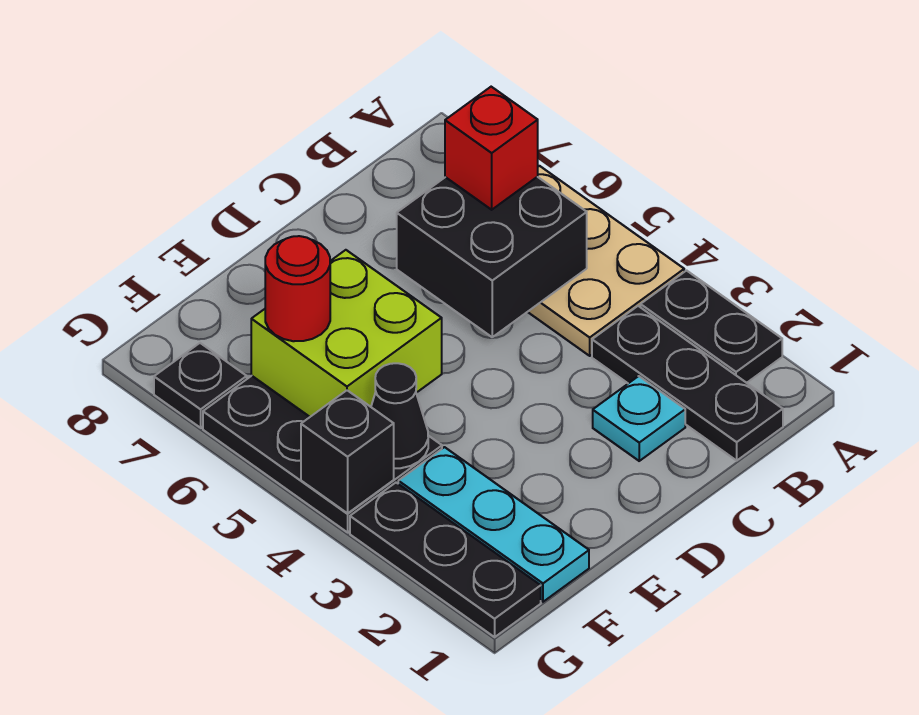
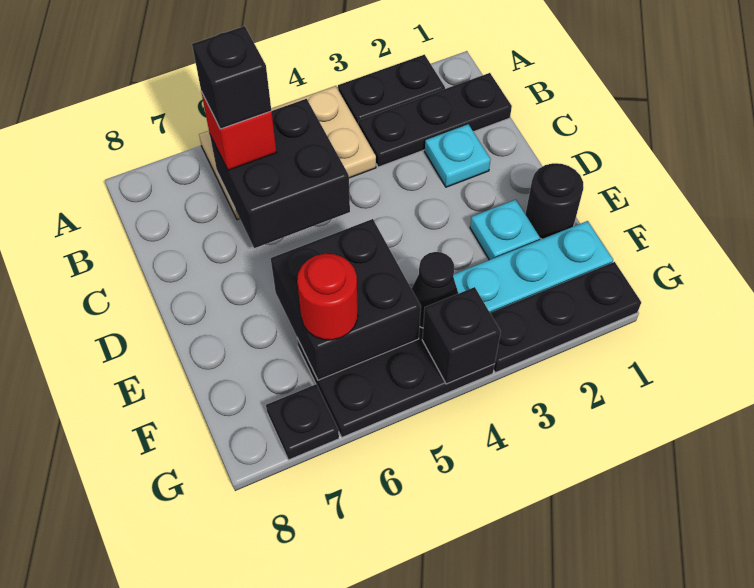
none -> black brick B6 level 4
none -> black round brick E1 level 1
none -> cyan plate E2 level 1
lime brick E5:F6 level 2 -> black brick E5:F6 level 2

